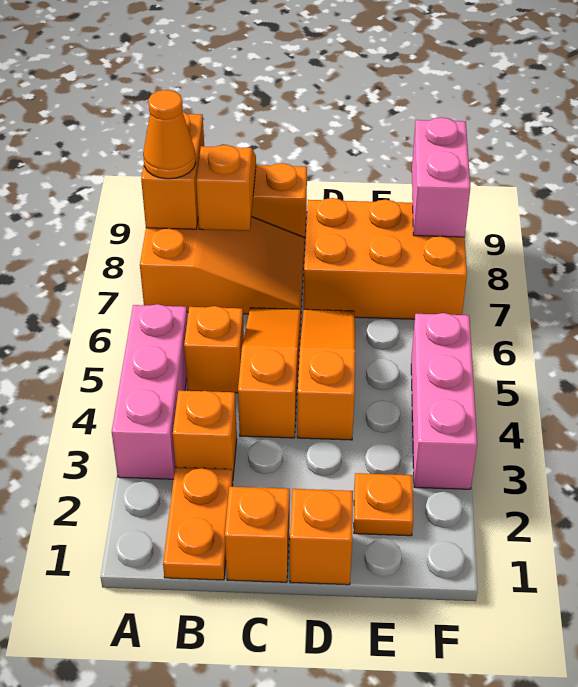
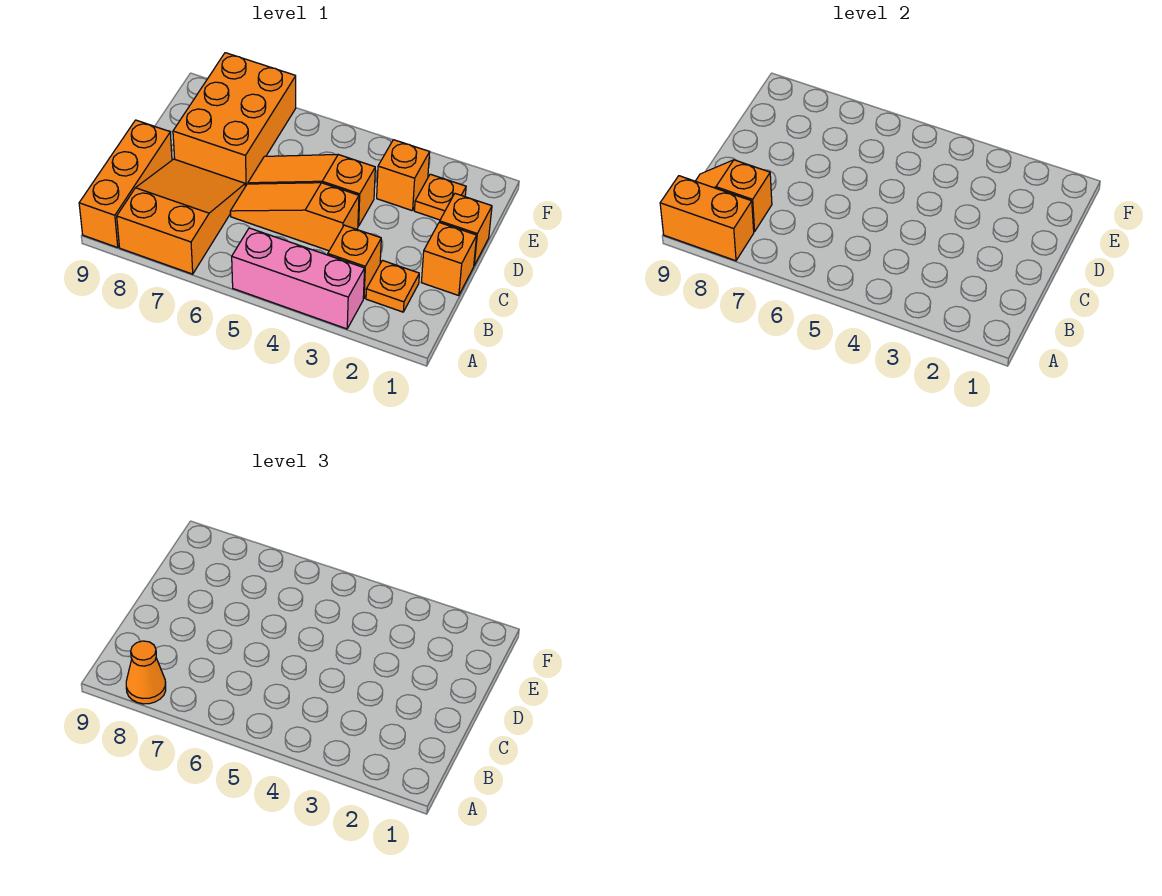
orange plate B1:B2 level 1 -> orange plate B2 level 1
orange brick B5 level 1 -> orange brick E3 level 1
pink brick F3:F5 level 1 -> none
pink brick F8:F9 level 2 -> none

